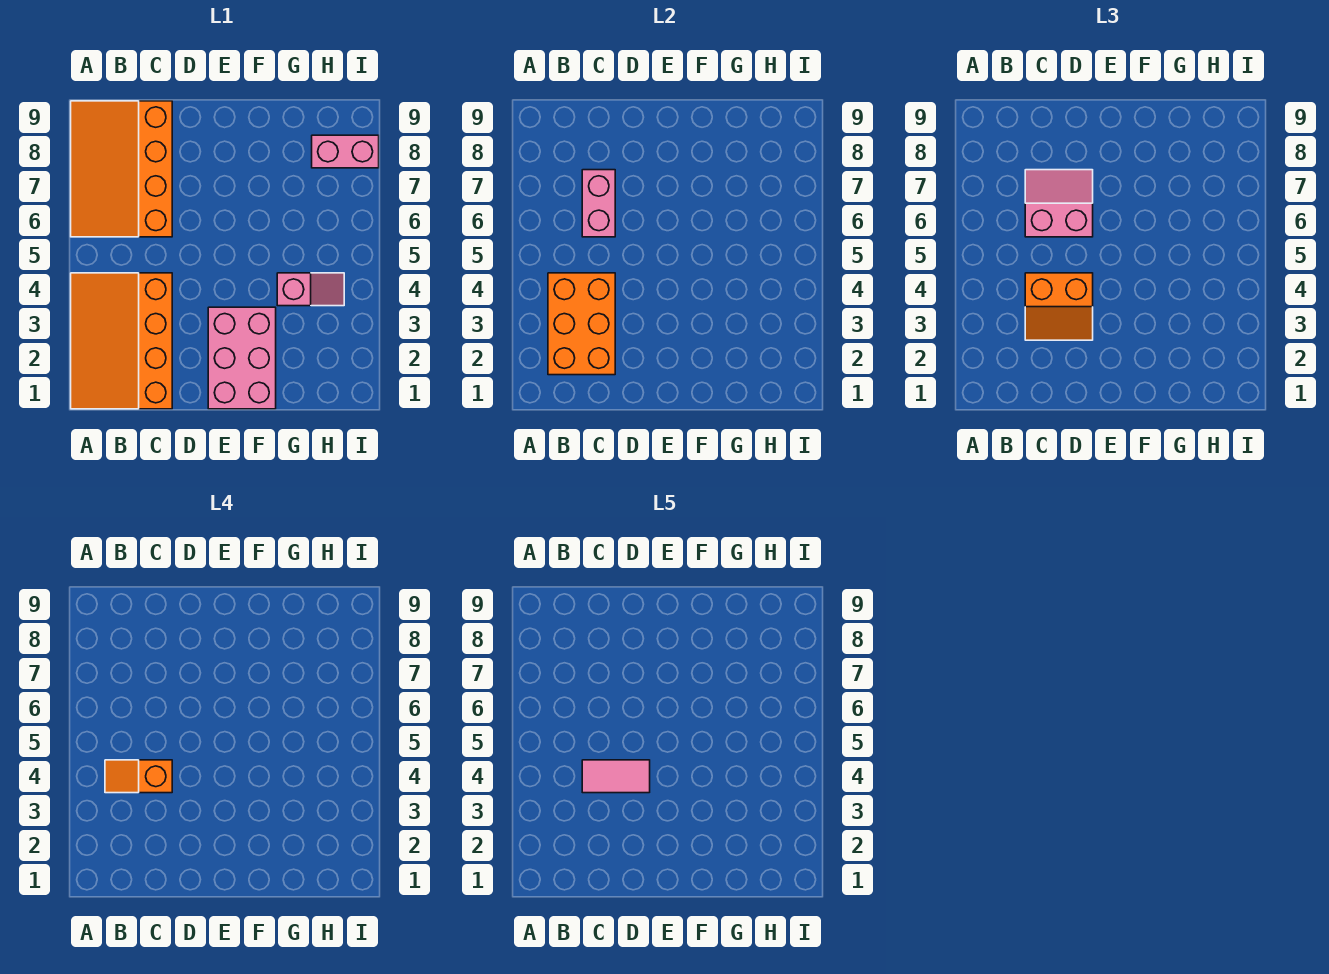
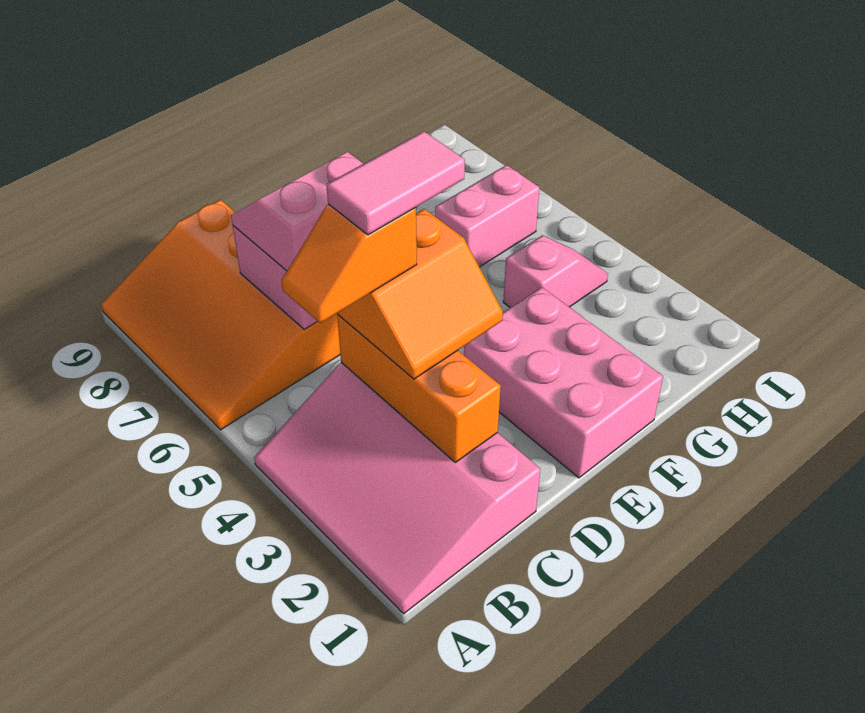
orange slope A1:C4 level 1 top C -> pink slope A1:C4 level 1 top C
orange brick B2:C4 level 2 -> orange brick C2:C4 level 2
pink brick H8:I8 level 1 -> pink brick G6:H6 level 1

